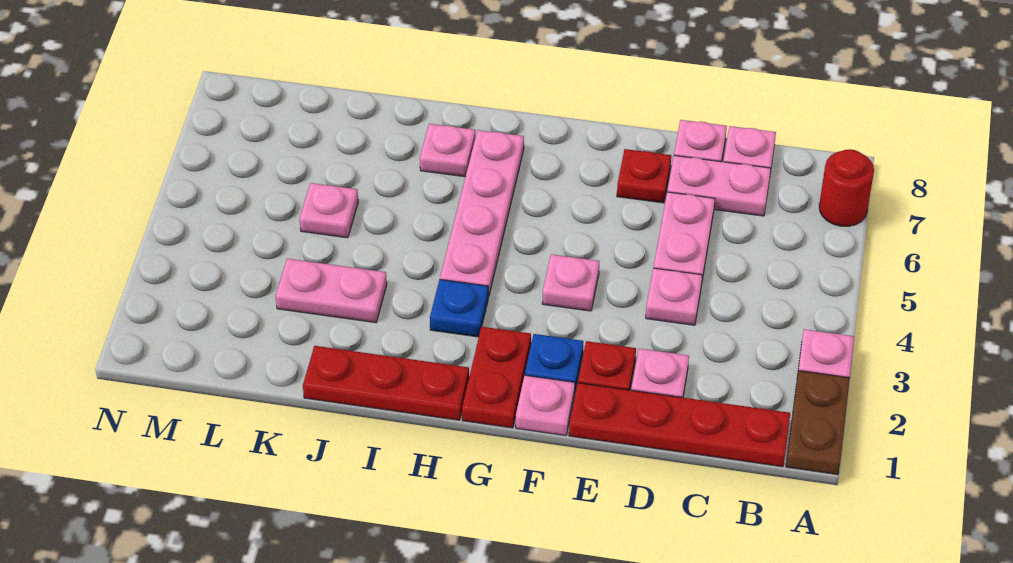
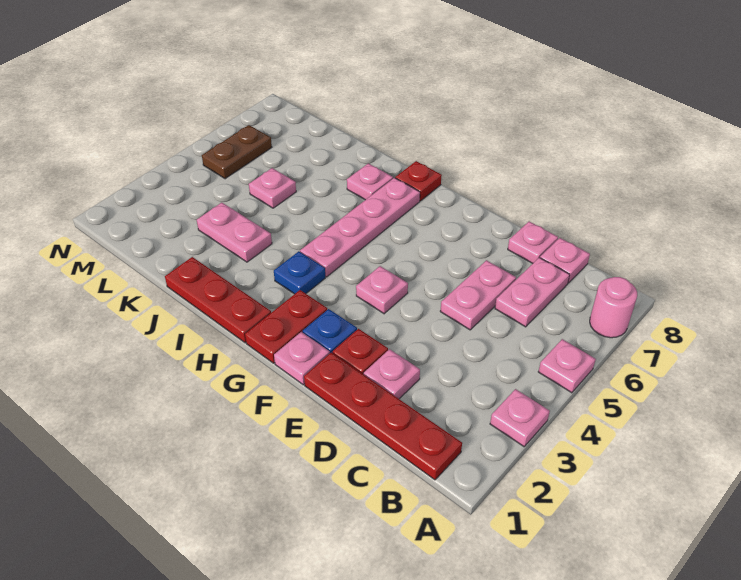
brown plate A1:A2 level 1 -> brown plate M5:M6 level 1
red round brick A7 level 1 -> pink round brick A7 level 1
pink plate C7:D7 level 1 -> pink plate C6:C7 level 1
pink plate D4 level 1 -> pink plate A5 level 1
red plate E7 level 1 -> red plate H8 level 1

